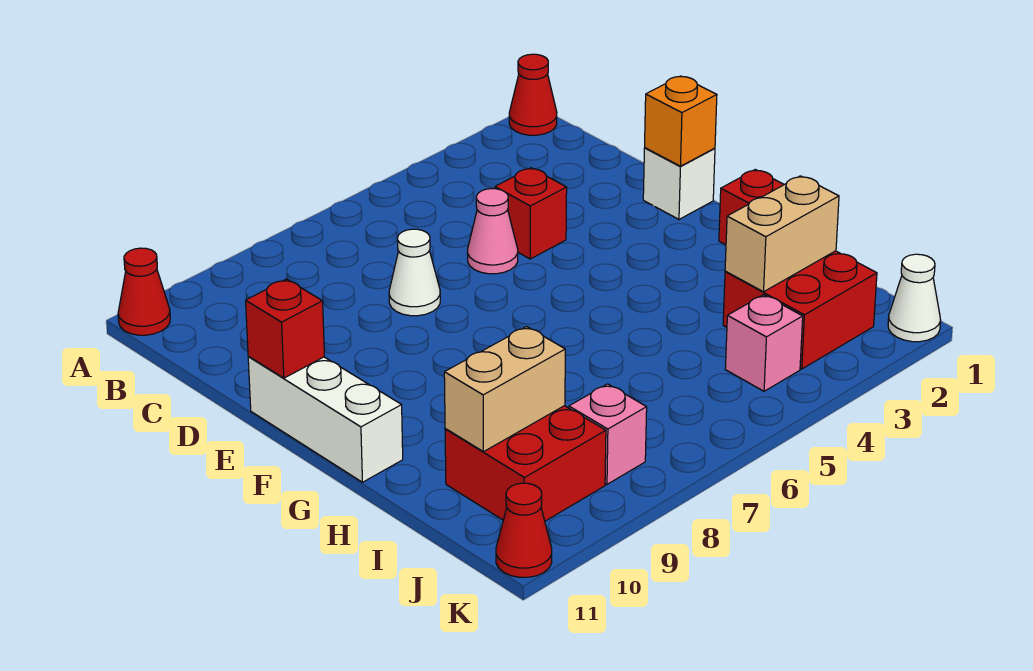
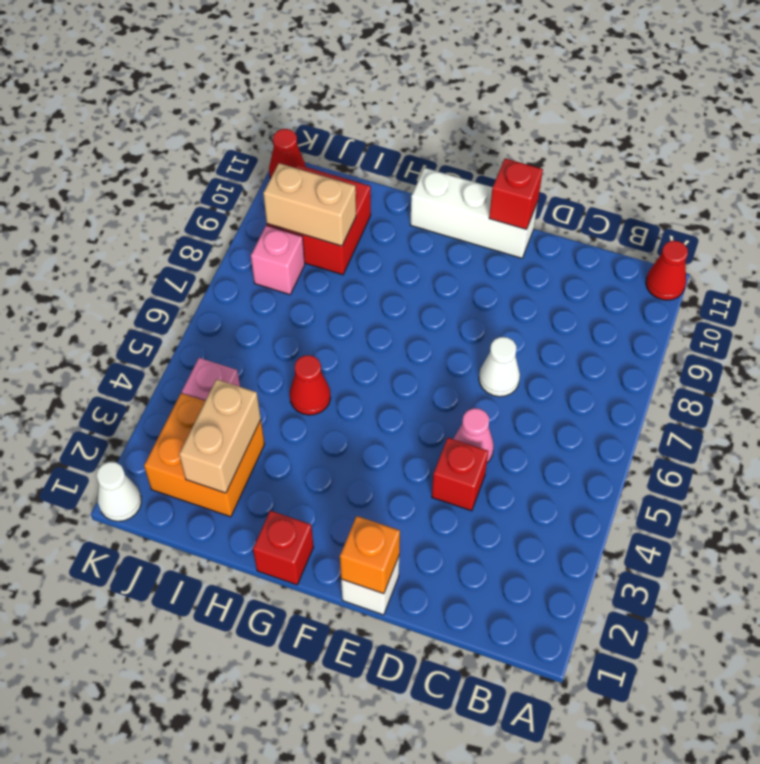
red cone A1 level 1 -> red cone H5 level 1
red brick I2:J3 level 1 -> orange brick I2:J3 level 1
tan brick I9:I10 level 2 -> tan brick I9:J9 level 2

